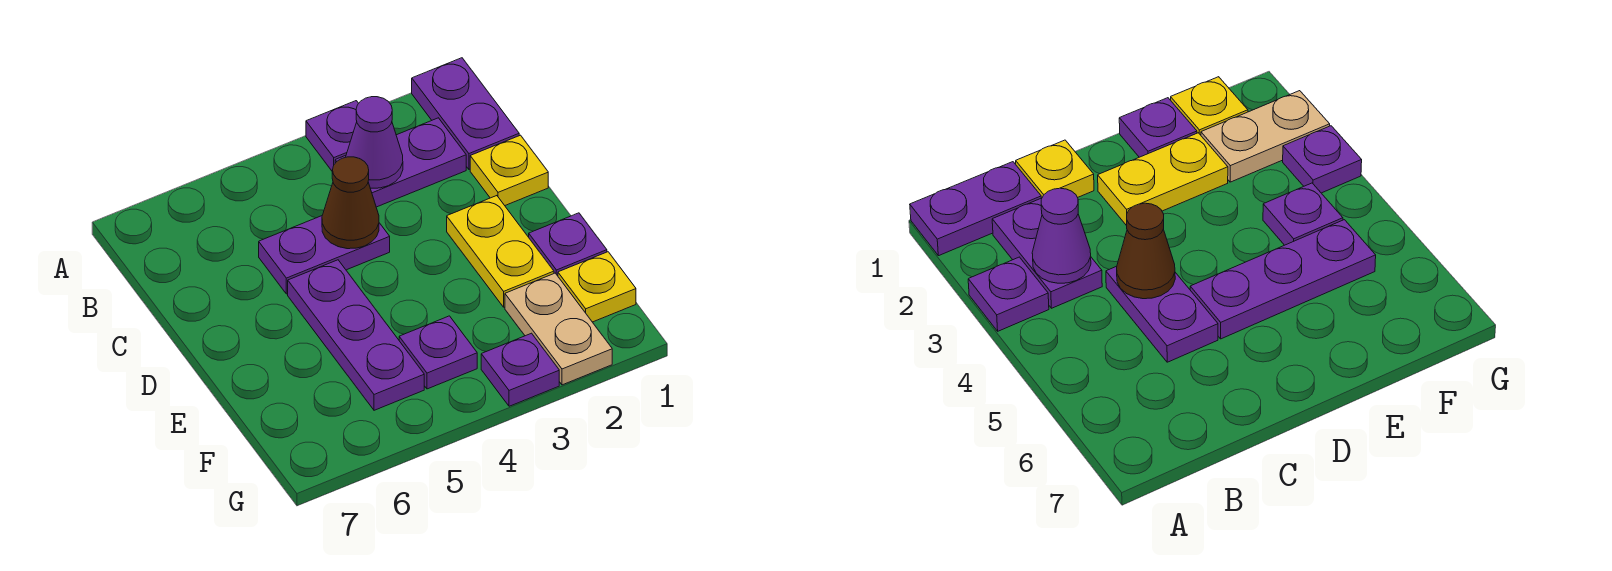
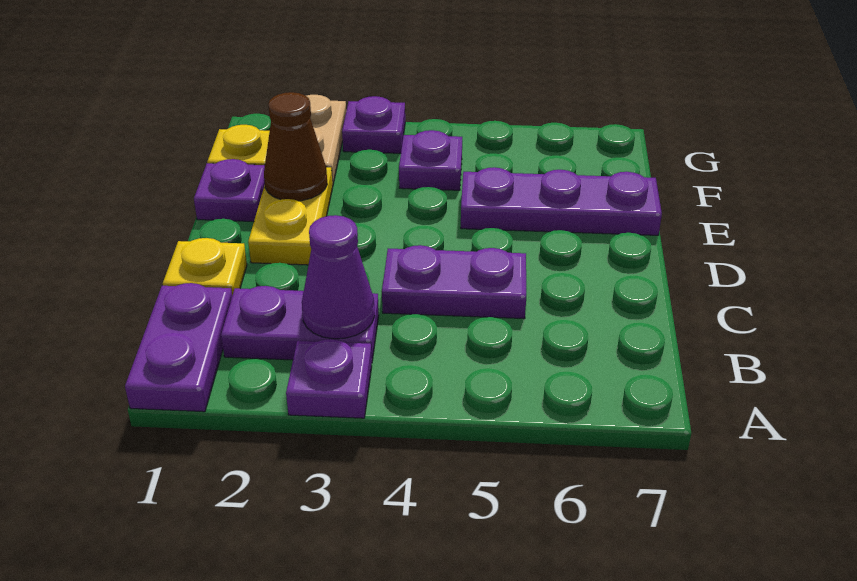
brown cone C4 level 2 -> brown cone E2 level 2
purple plate D5:F5 level 1 -> purple plate E5:E7 level 1

